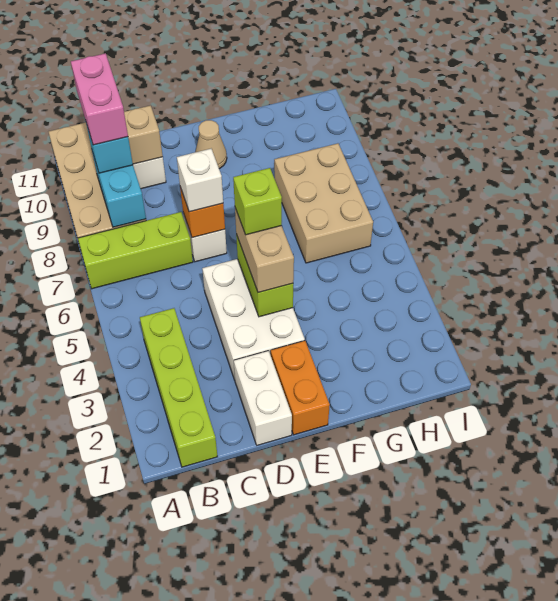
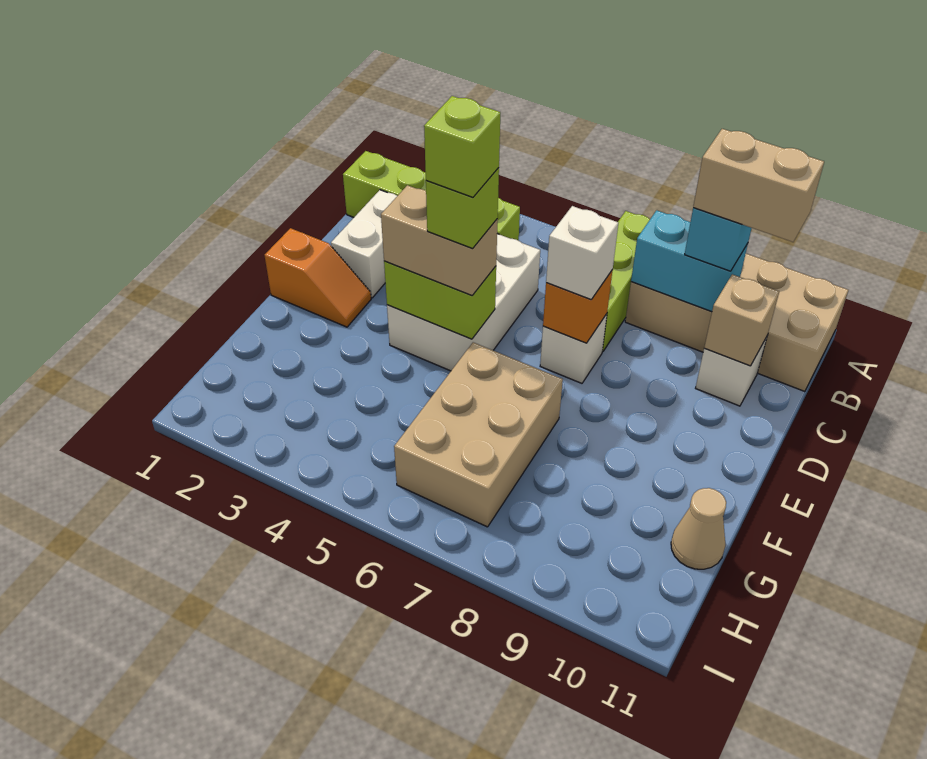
pink brick B9:B10 level 4 -> tan brick B9:B10 level 4
white brick D1:D2 level 1 -> white brick C2:D2 level 1
white brick D3:E5 level 1 -> white brick C4:E5 level 1
orange brick E1:E2 level 1 -> orange slope E1:E2 level 1 top 1
none -> lime brick E5 level 5
tan cone E10 level 1 -> tan cone G11 level 1
tan brick G6:H8 level 1 -> tan brick F6:H7 level 1

